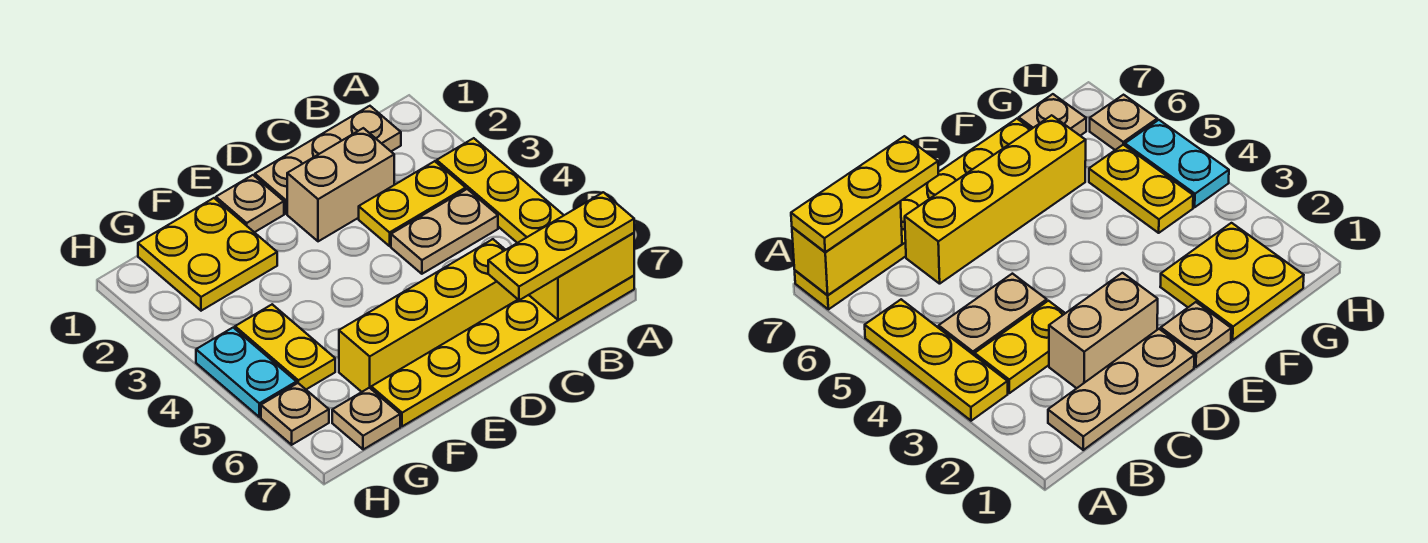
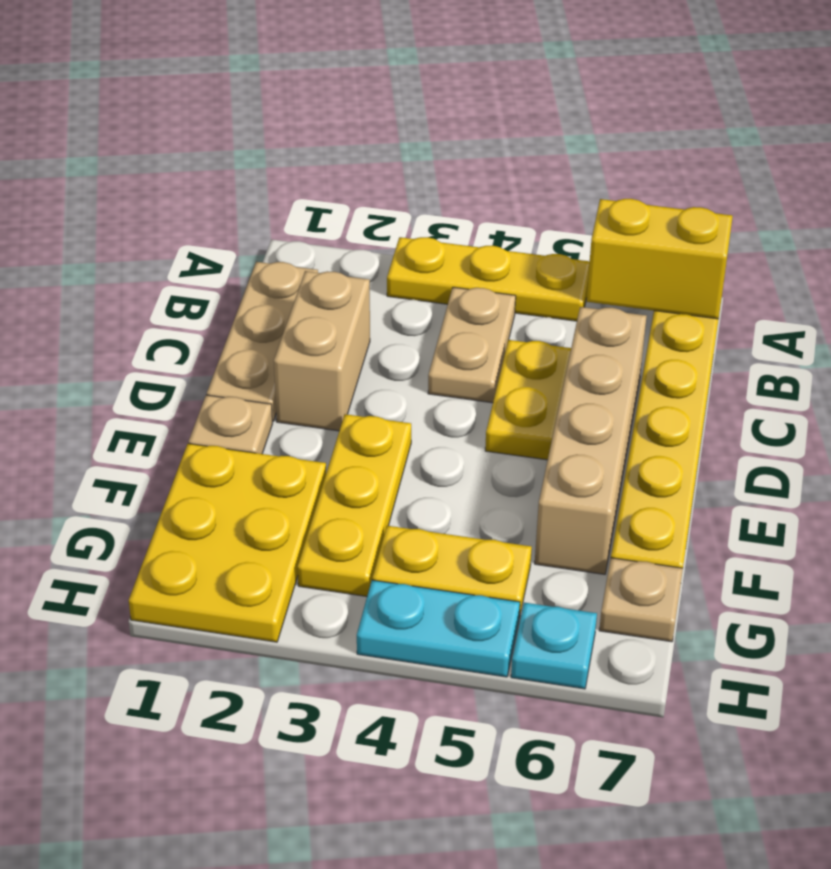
yellow brick A7:B7 level 2 -> yellow brick A6:A7 level 2
yellow plate A7:C7 level 3 -> yellow plate E3:G3 level 1
yellow plate B3:C3 level 1 -> yellow plate C5:D5 level 1
yellow brick C6:F6 level 1 -> tan brick C6:F6 level 1
yellow plate F1:G2 level 1 -> yellow plate F1:H2 level 1
tan plate H6 level 1 -> cyan plate H6 level 1

